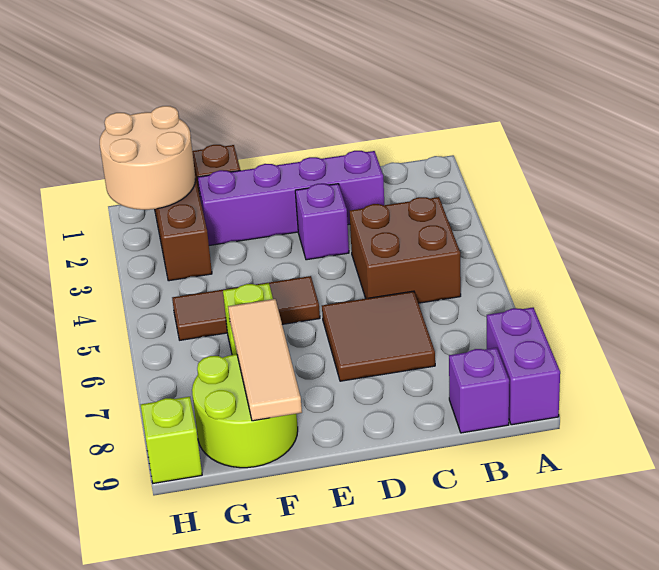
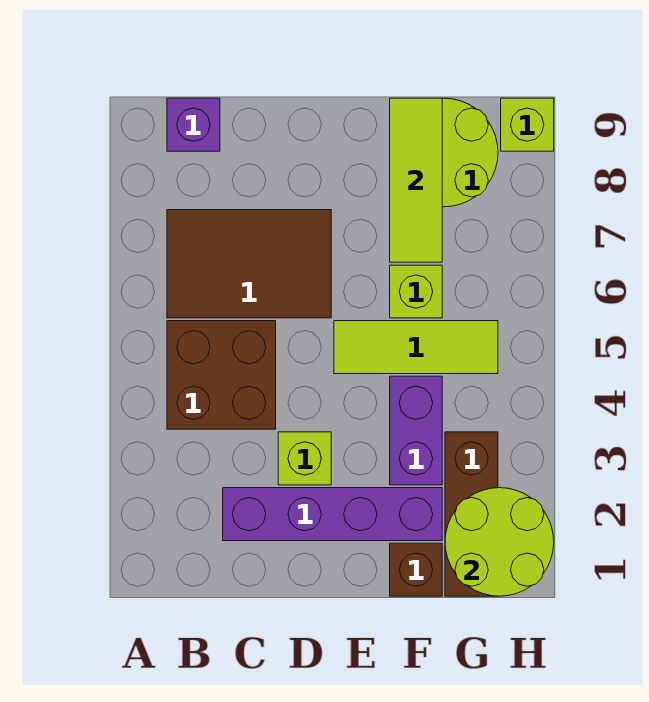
purple brick A8:A9 level 1 -> purple brick F3:F4 level 1
brown tile C6:D7 level 1 -> brown tile B6:D7 level 1
purple brick D3 level 1 -> lime brick D3 level 1
brown tile E5:G5 level 1 -> lime tile E5:G5 level 1
tan tile F7:F9 level 2 -> lime tile F7:F9 level 2
tan round brick G1:H2 level 2 -> lime round brick G1:H2 level 2

